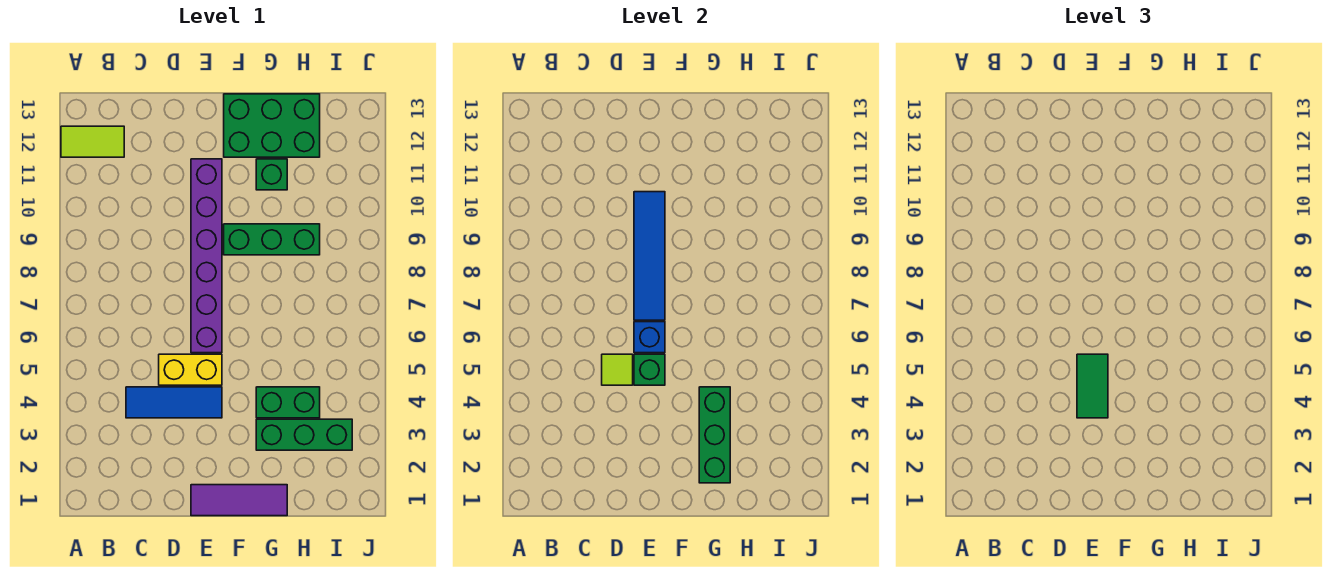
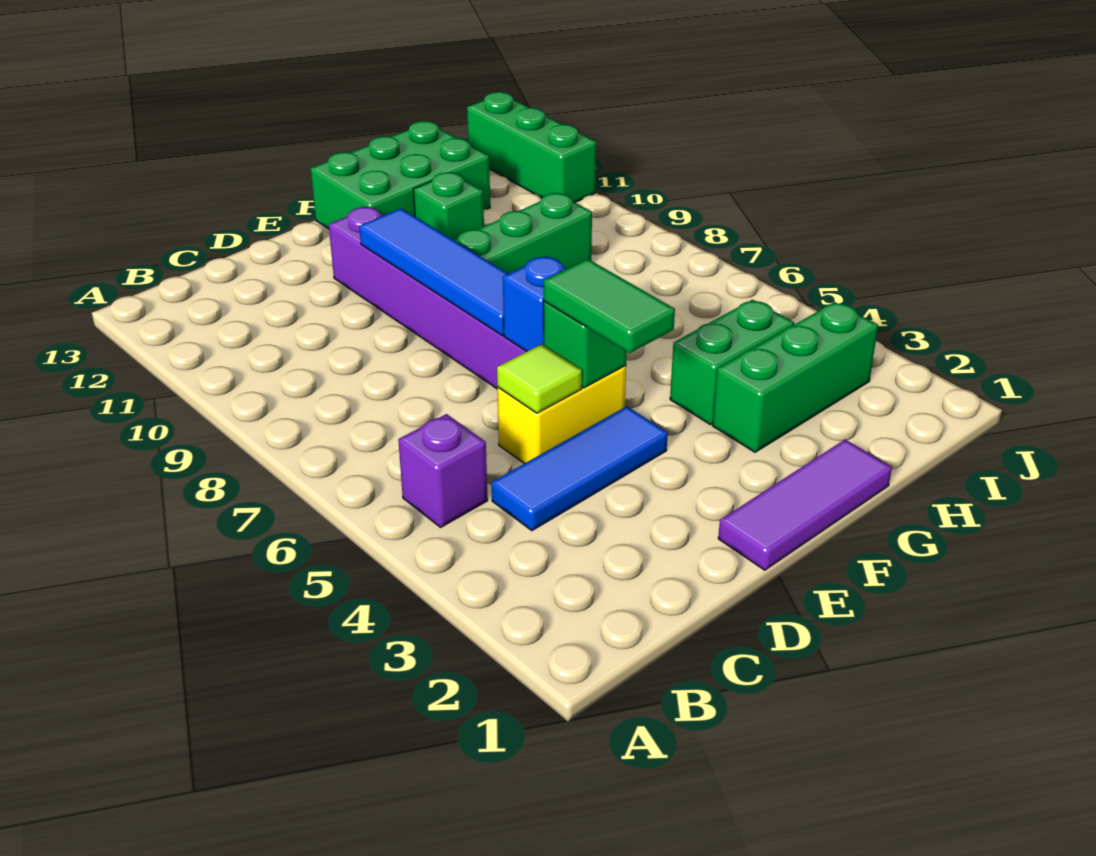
lime tile A12:B12 level 1 -> none
none -> purple brick B5 level 1
green brick G2:G4 level 2 -> green brick J11:J13 level 1

